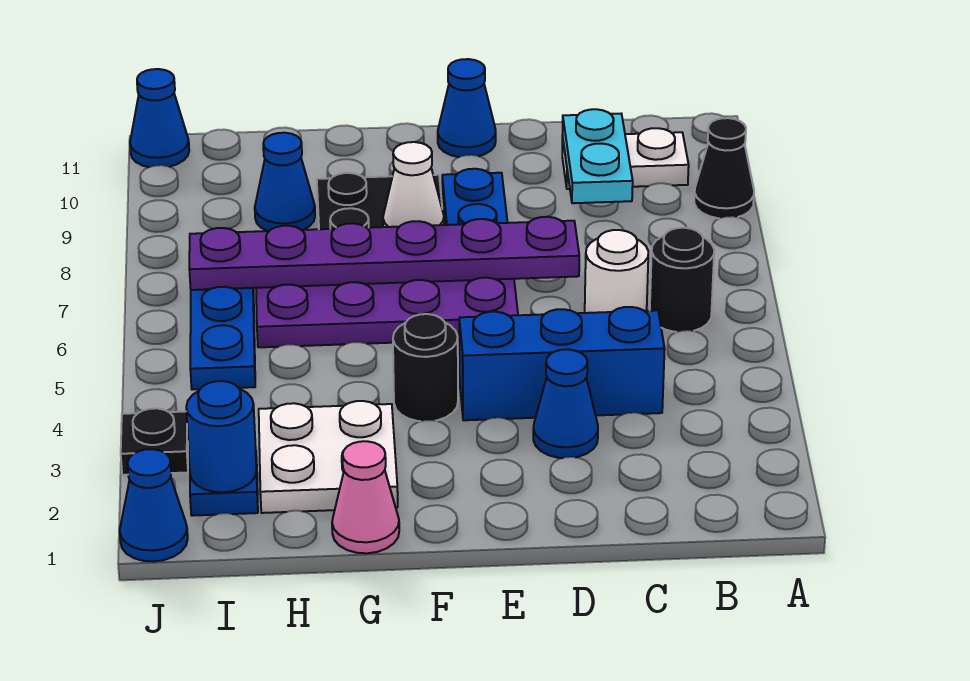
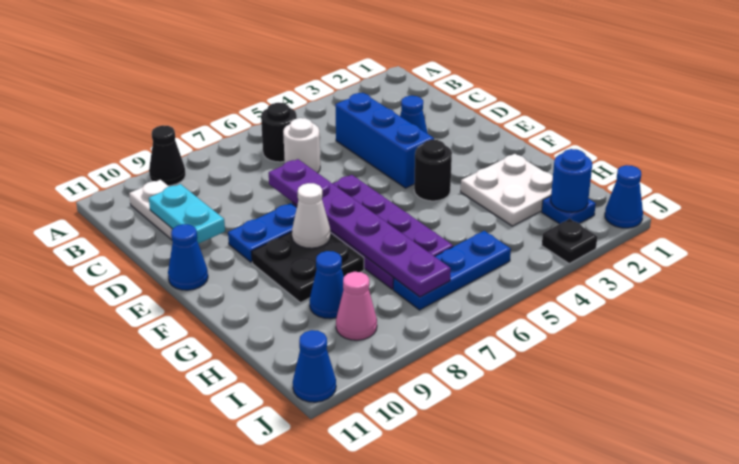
cyan plate C9:C10 level 2 -> cyan plate C10:D10 level 2
pink cone G1 level 1 -> pink cone I9 level 1

